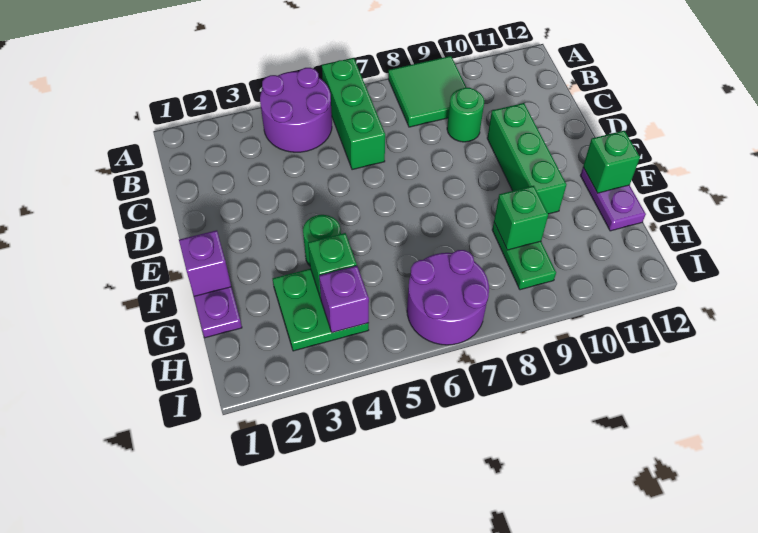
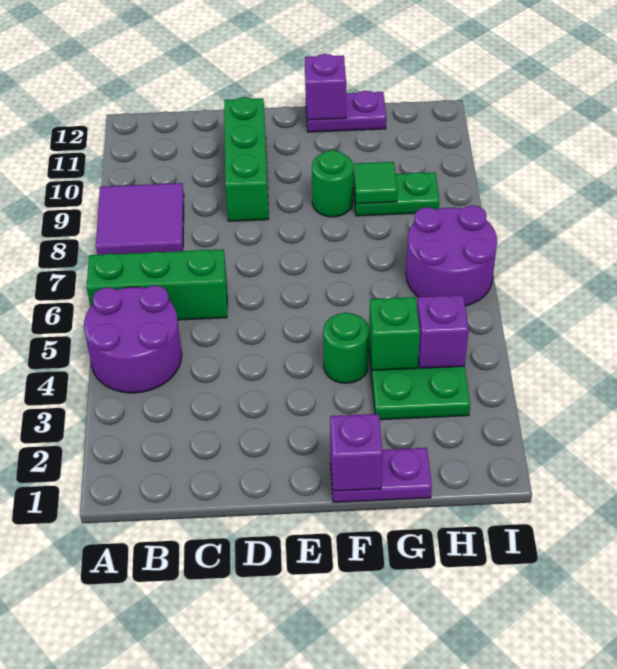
green tile A8:B9 level 1 -> purple tile A8:B9 level 1
green round brick C9 level 1 -> green round brick F9 level 1
green brick D10:F10 level 1 -> green brick D9:D11 level 1
green brick F12 level 2 -> purple brick F12 level 2
green brick G9 level 2 -> green tile G9 level 2

